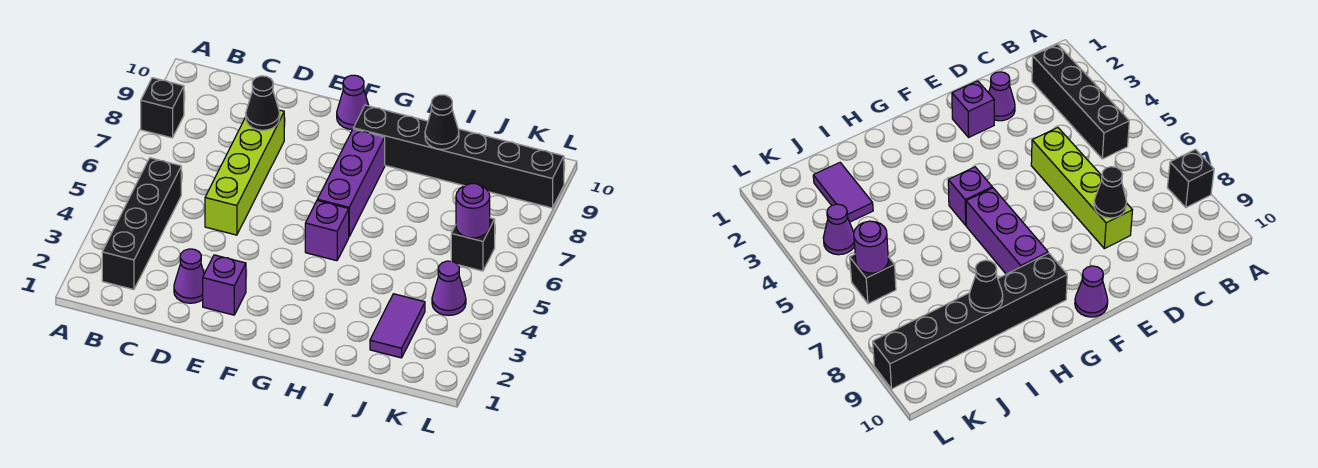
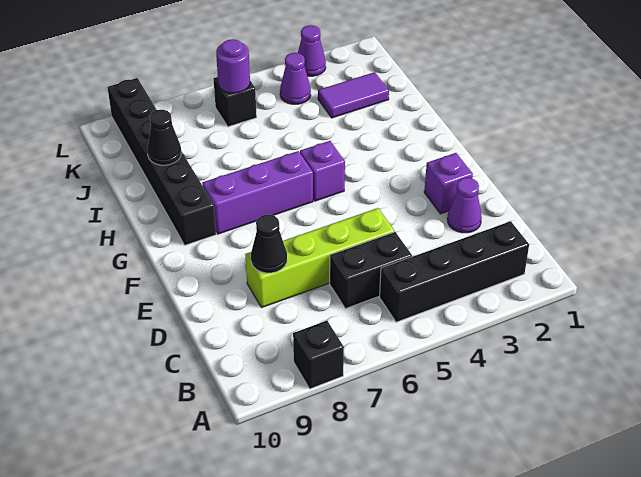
none -> black brick C5:C6 level 1
purple cone F10 level 1 -> purple cone L3 level 1

